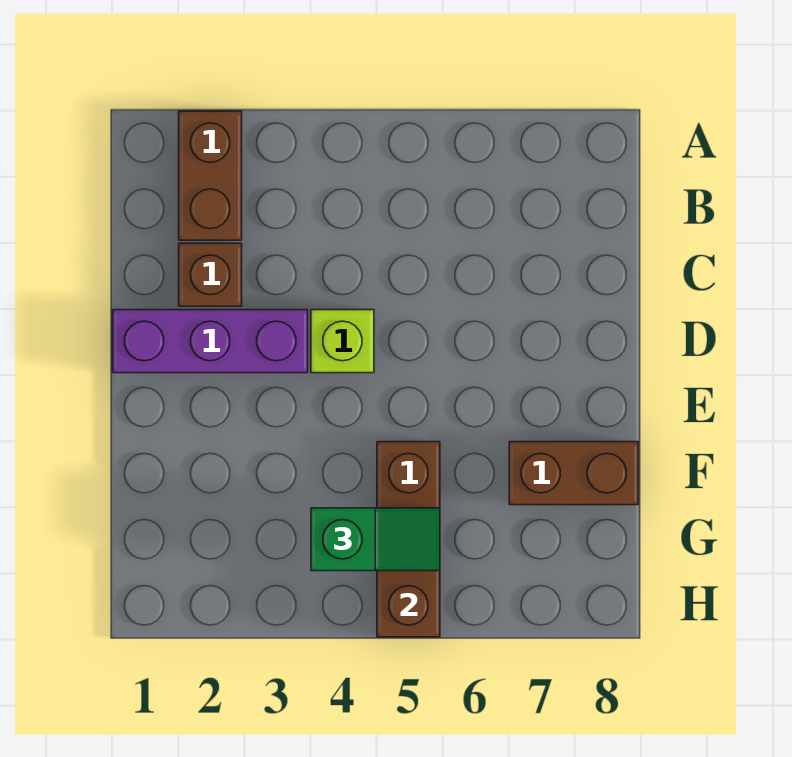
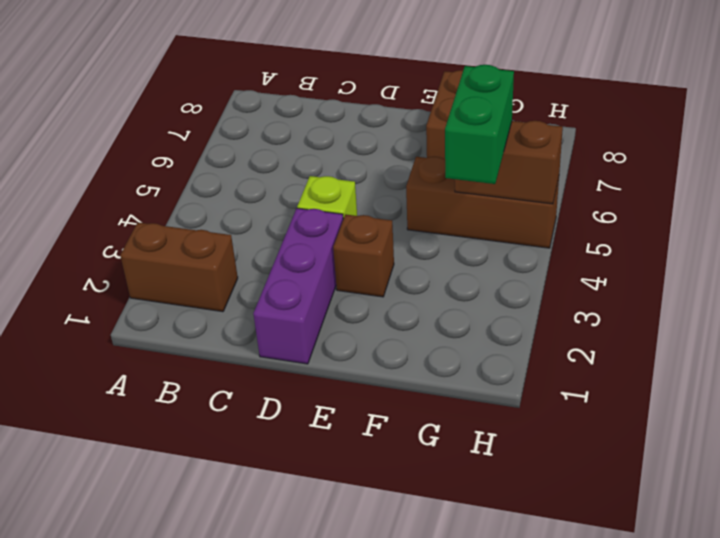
brown brick C2 level 1 -> brown brick E3 level 1
green slope G4:G5 level 3 top 4 -> green brick G4:G5 level 3

